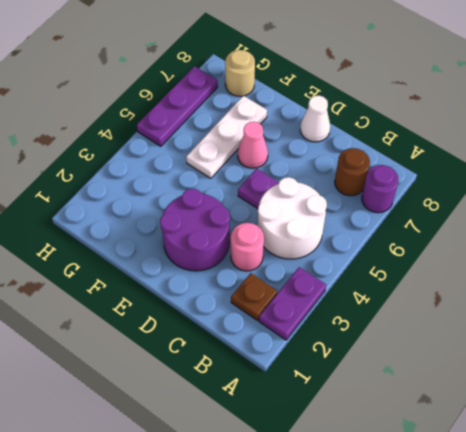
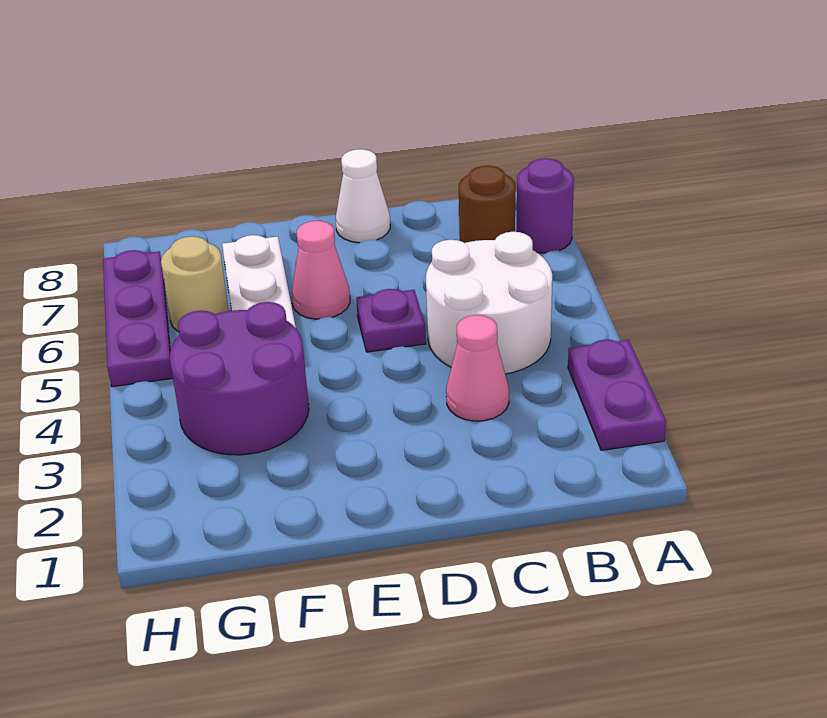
brown plate B2 level 1 -> none
pink round brick C3 level 1 -> pink cone C3 level 1
purple round brick D2:E3 level 1 -> purple round brick F3:G4 level 1
tan round brick G8 level 1 -> tan round brick G6 level 1

